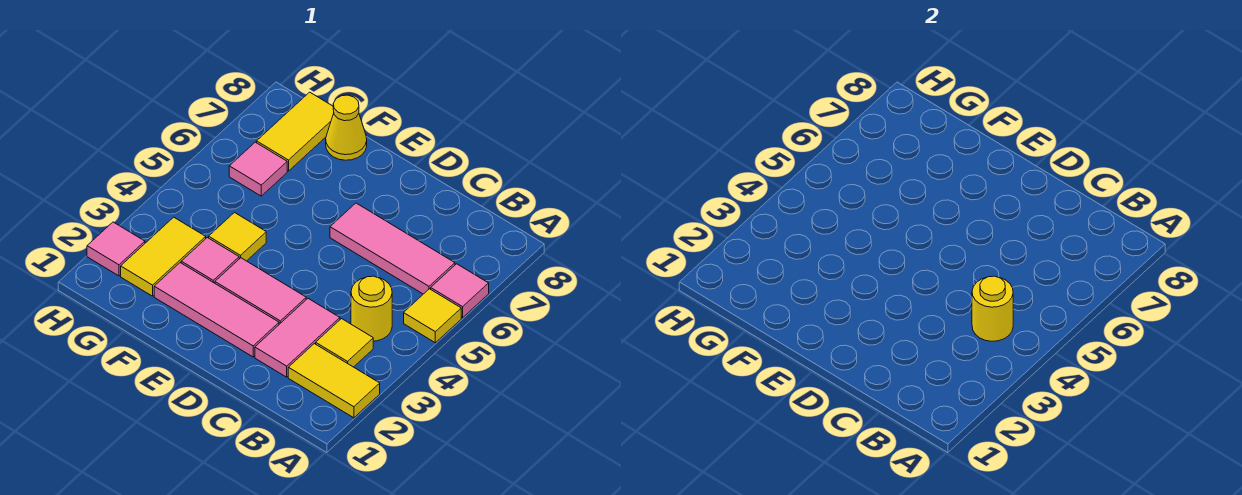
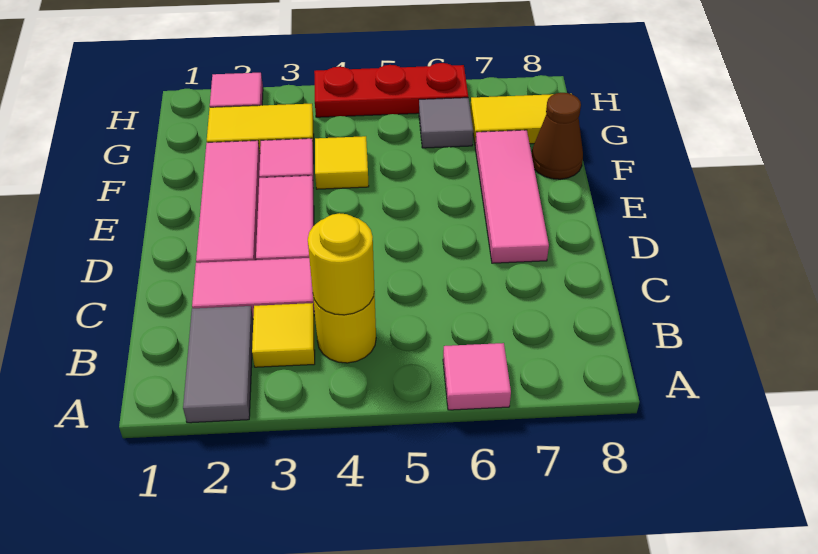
yellow tile A2:B2 level 1 -> grey tile A2:B2 level 1
yellow tile A5 level 1 -> none
pink tile B6:D6 level 1 -> pink tile D7:F7 level 1
yellow cone F8 level 1 -> brown cone F8 level 1
pink tile G6 level 1 -> grey tile G6 level 1
none -> red plate H4:H6 level 1

